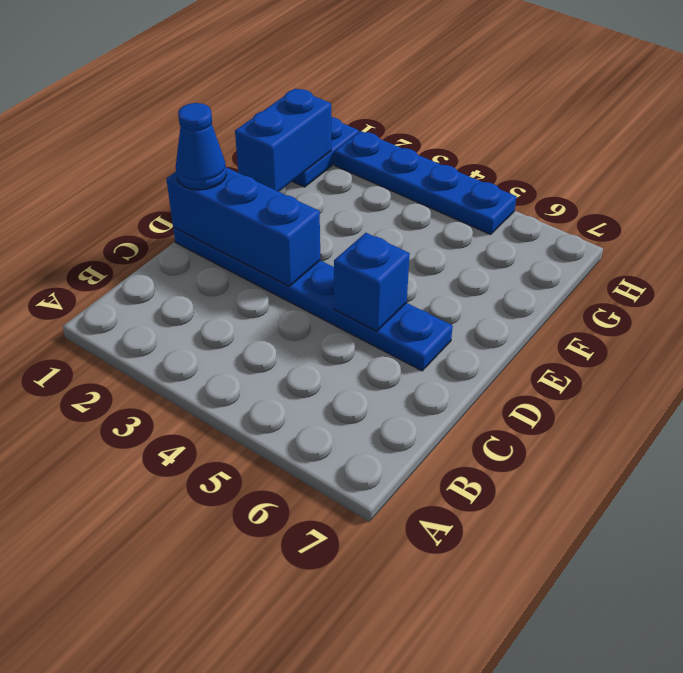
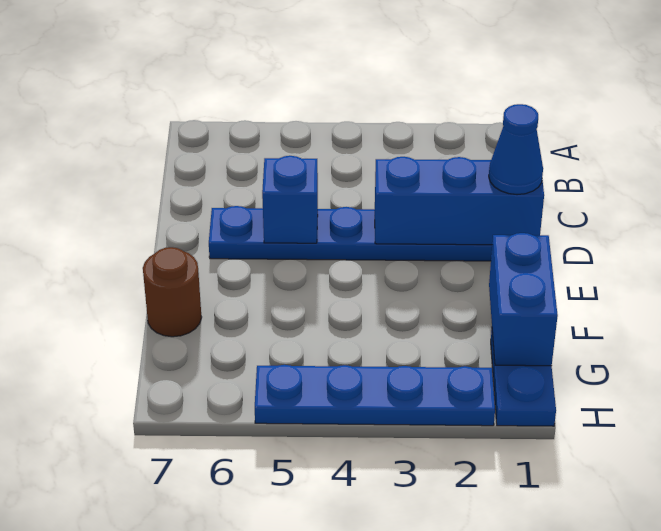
none -> brown round brick F7 level 1

